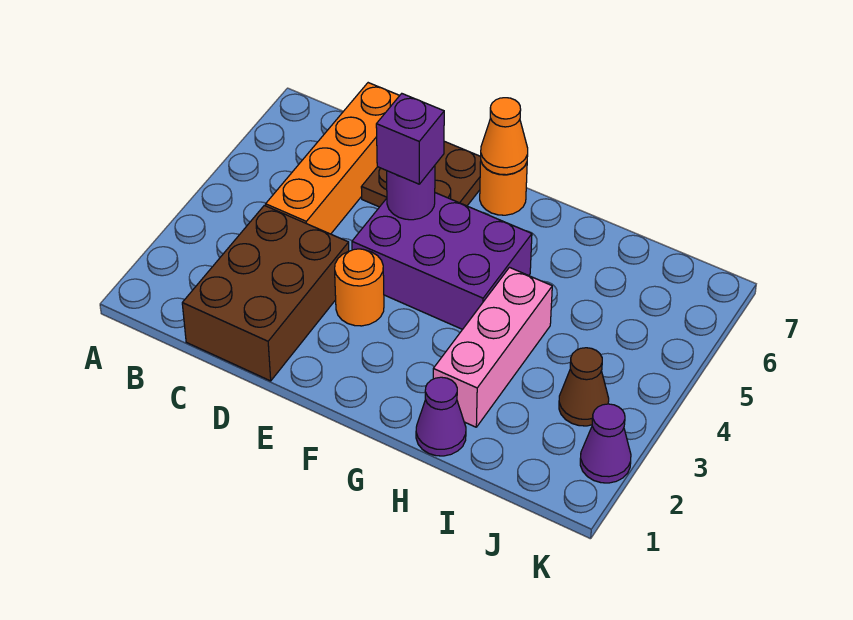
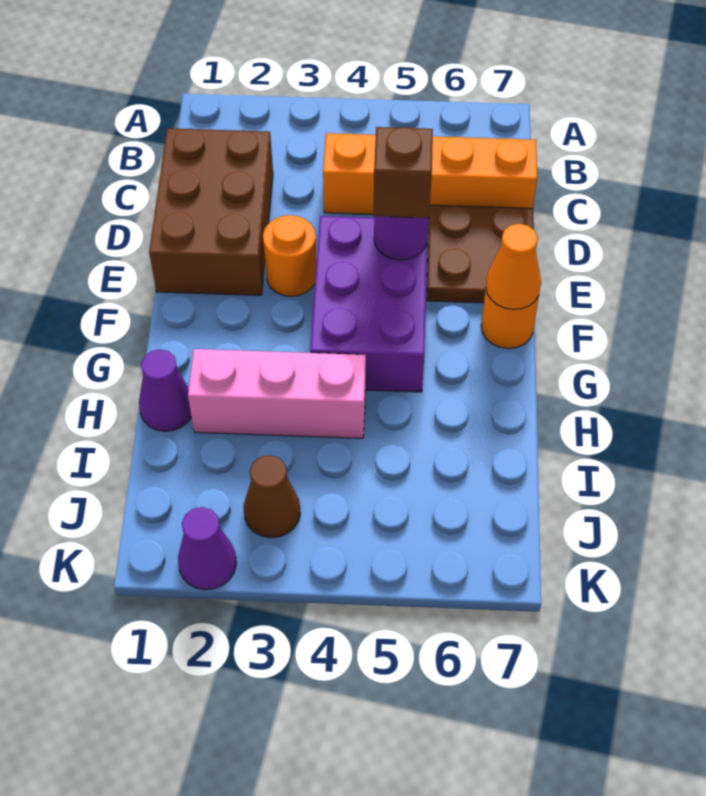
brown brick C1:D3 level 1 -> brown brick C1:E2 level 1
purple brick E5 level 3 -> brown brick E5 level 3

